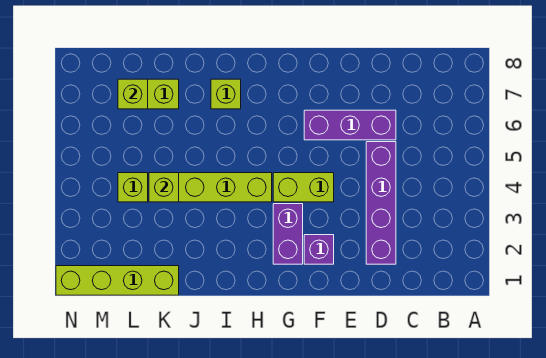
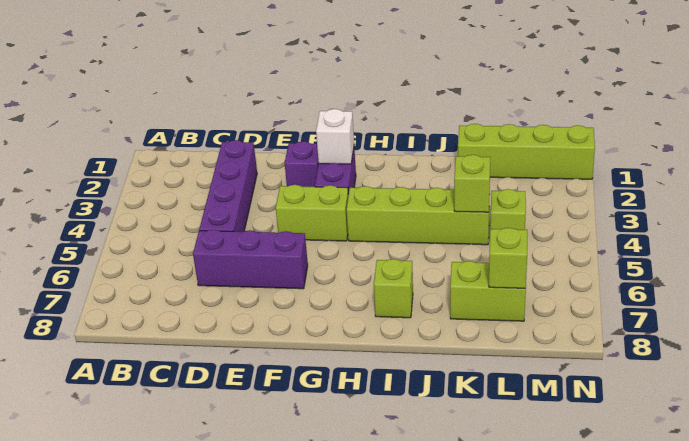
none -> white brick G2 level 2

